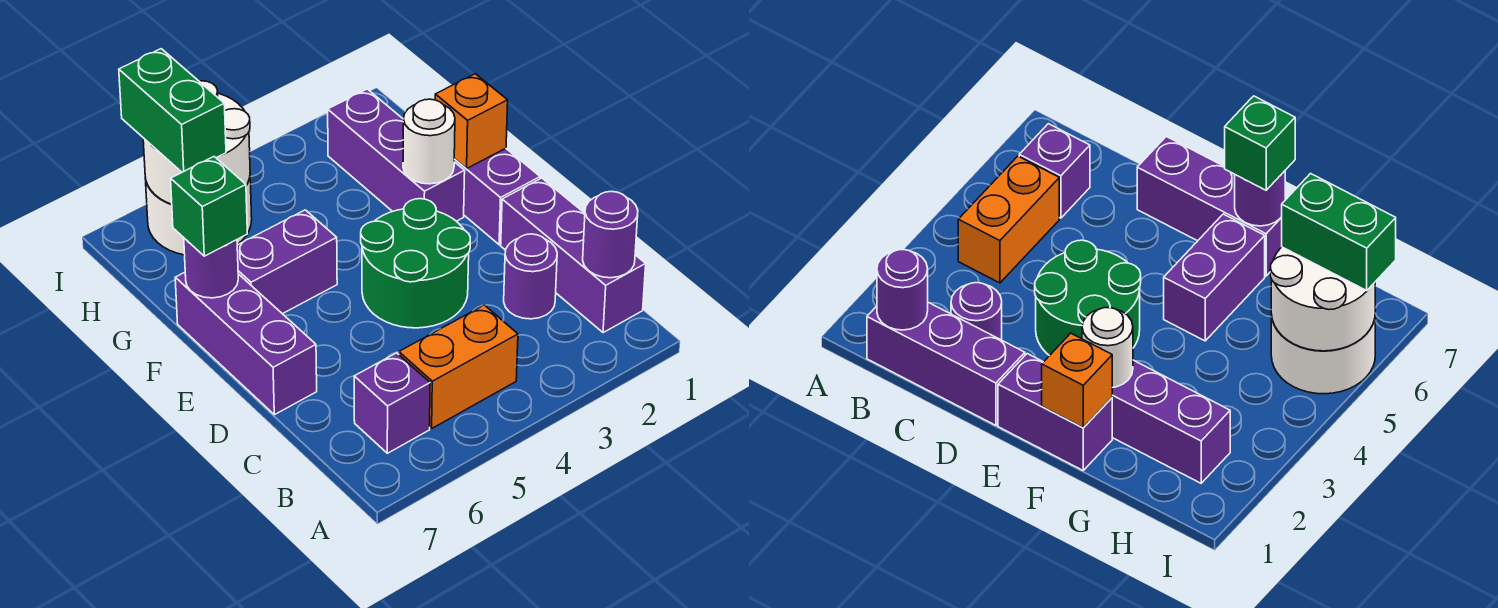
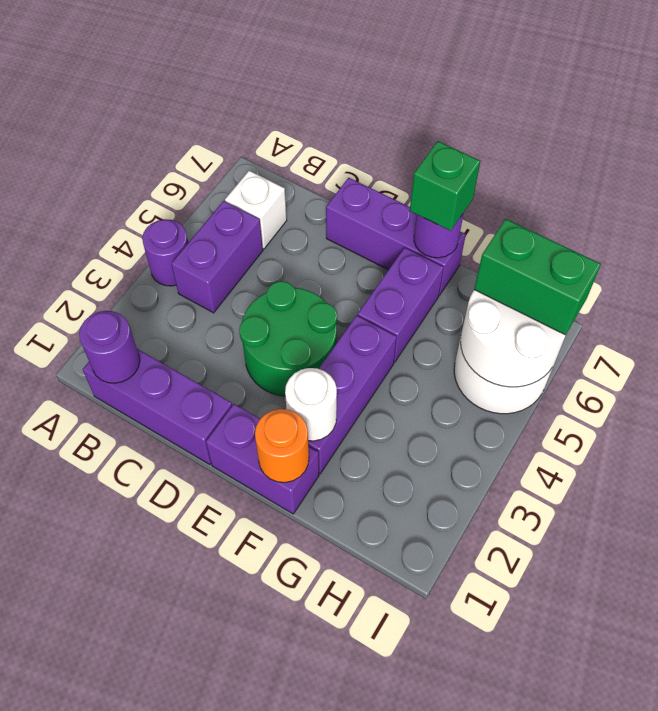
orange brick B4:B5 level 1 -> purple brick B4:B5 level 1
purple brick B6 level 1 -> white brick B6 level 1
purple round brick C2 level 1 -> purple round brick A4 level 1
orange brick F1 level 2 -> orange round brick F1 level 2
purple brick F2:H2 level 1 -> purple brick F2:F4 level 1

